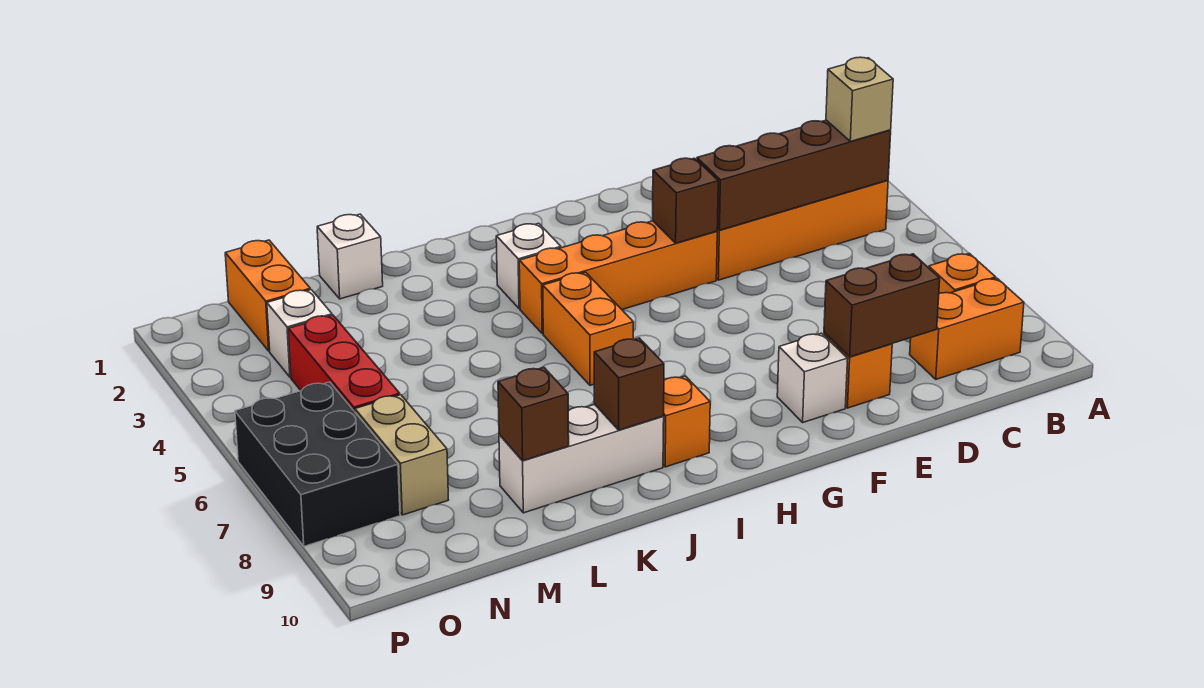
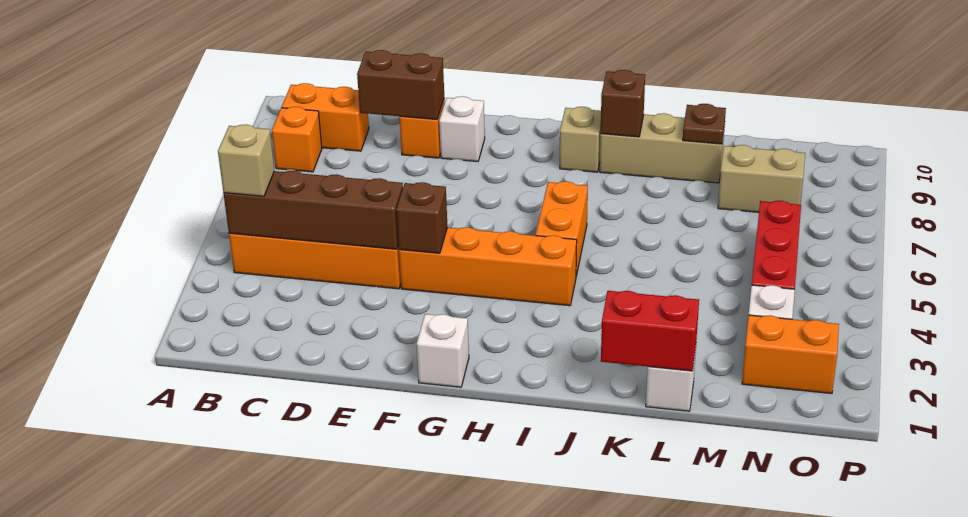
white brick I3 level 1 -> white brick G1 level 1
orange brick I9 level 1 -> tan brick I9 level 1
white brick J9:L9 level 1 -> tan brick J9:L9 level 1
none -> red brick K1:L1 level 2
brown brick L9 level 2 -> brown plate L9 level 2
orange brick N1:N2 level 1 -> orange brick N2:O2 level 1
tan brick N7:N8 level 1 -> tan brick M8:N8 level 1
black brick O6:P8 level 1 -> none

